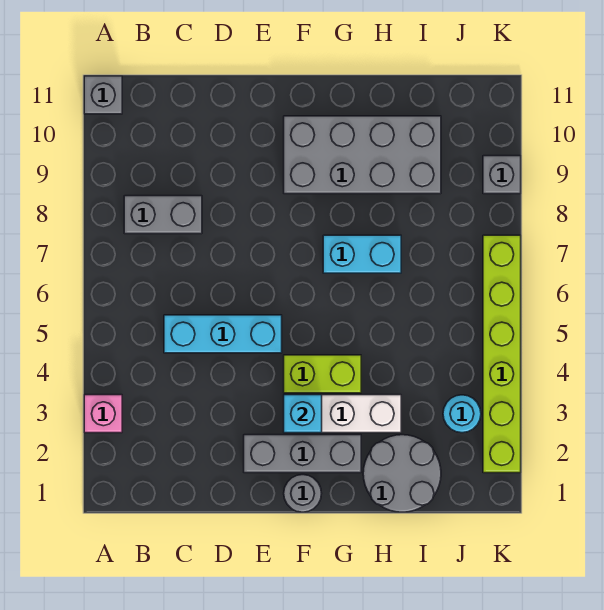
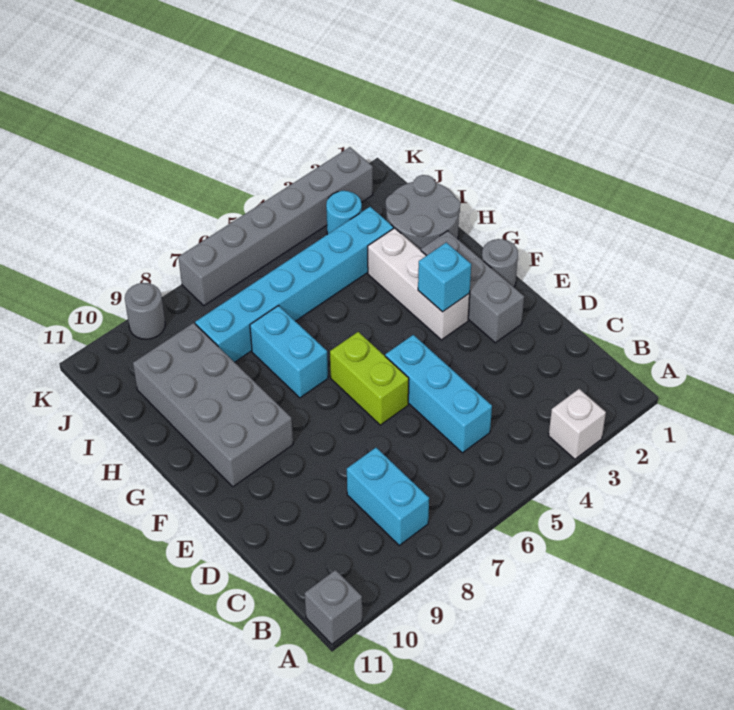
pink brick A3 level 1 -> white brick A3 level 1
grey brick B8:C8 level 1 -> cyan brick B8:C8 level 1
lime brick F4:G4 level 1 -> lime brick E6:F6 level 1
none -> cyan brick I3:I8 level 1
lime brick K2:K7 level 1 -> grey brick K2:K7 level 1
grey brick K9 level 1 -> grey round brick K9 level 1

